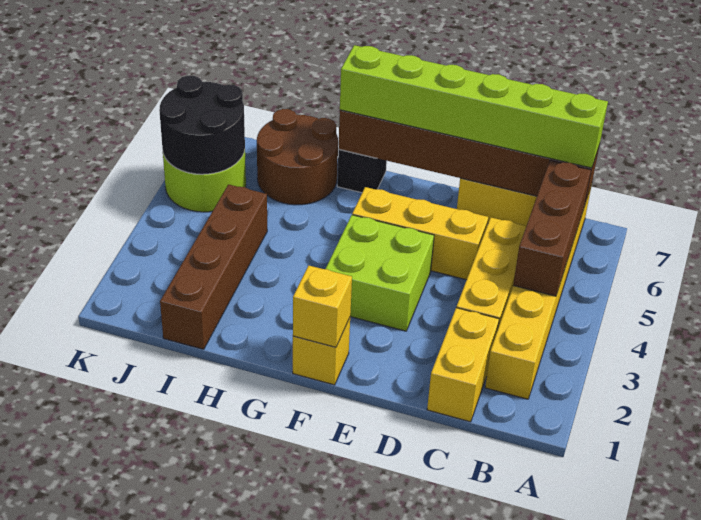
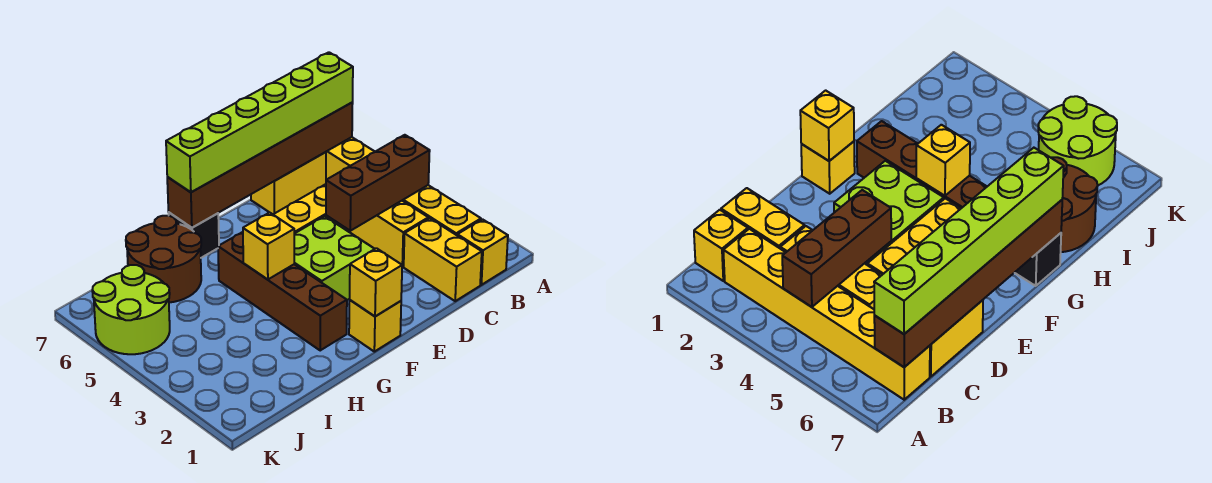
none -> yellow brick B1 level 1
brown brick B4:B6 level 2 -> brown brick B4:D4 level 2
none -> yellow brick G4 level 2
brown brick I1:I4 level 1 -> brown brick G2:G5 level 1
black round brick J5:K6 level 2 -> none

